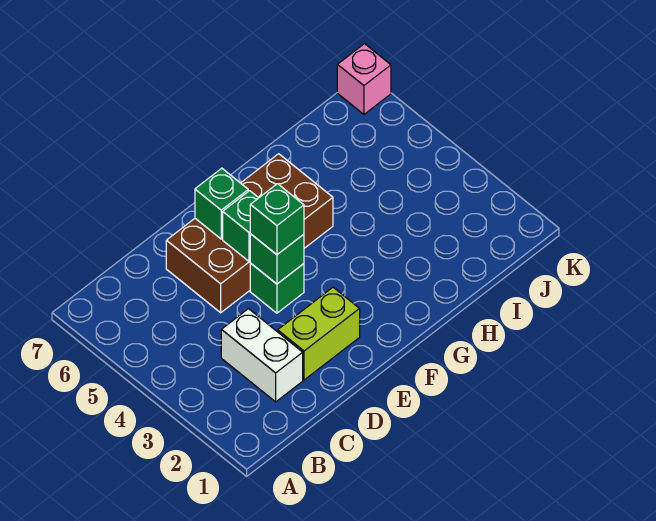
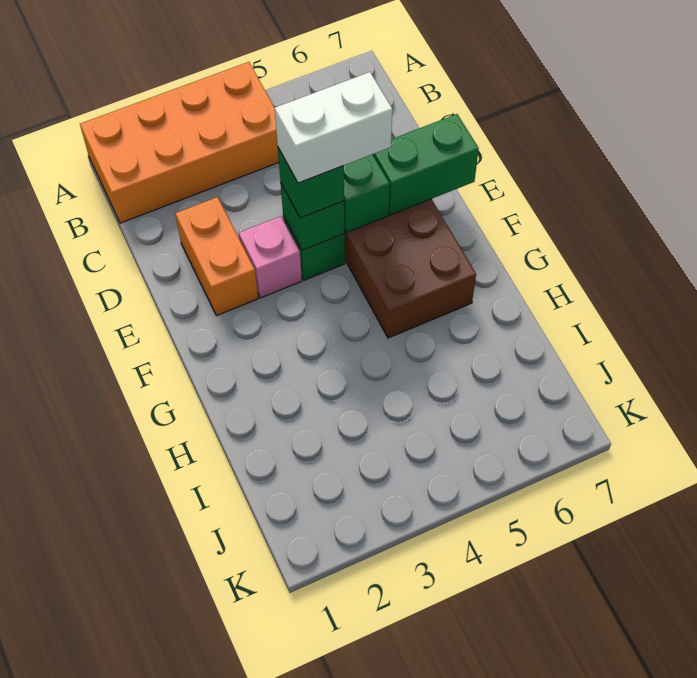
none -> orange brick A1:B4 level 1
white brick C2:C3 level 1 -> white brick E4:E5 level 4
lime brick D2:E2 level 1 -> orange brick D2:E2 level 1
green brick E6 level 2 -> green brick E6:E7 level 2
pink brick K7 level 1 -> pink brick E3 level 1

